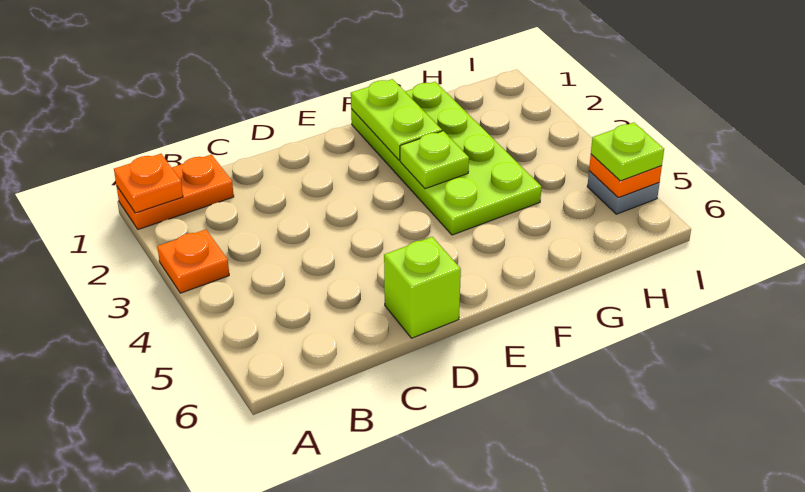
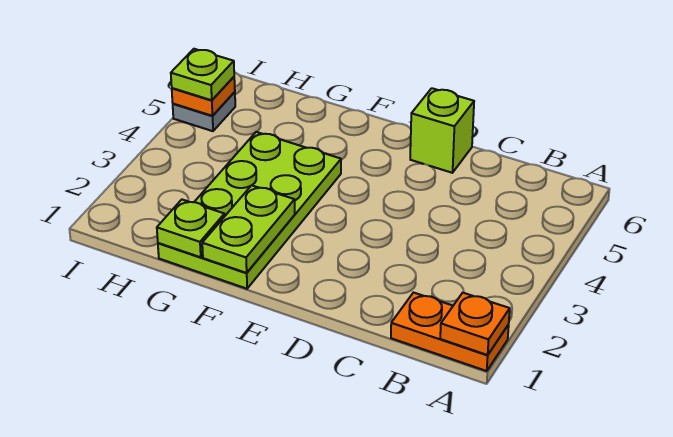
orange plate A3 level 1 -> none
lime plate F3 level 2 -> lime plate G1 level 2

